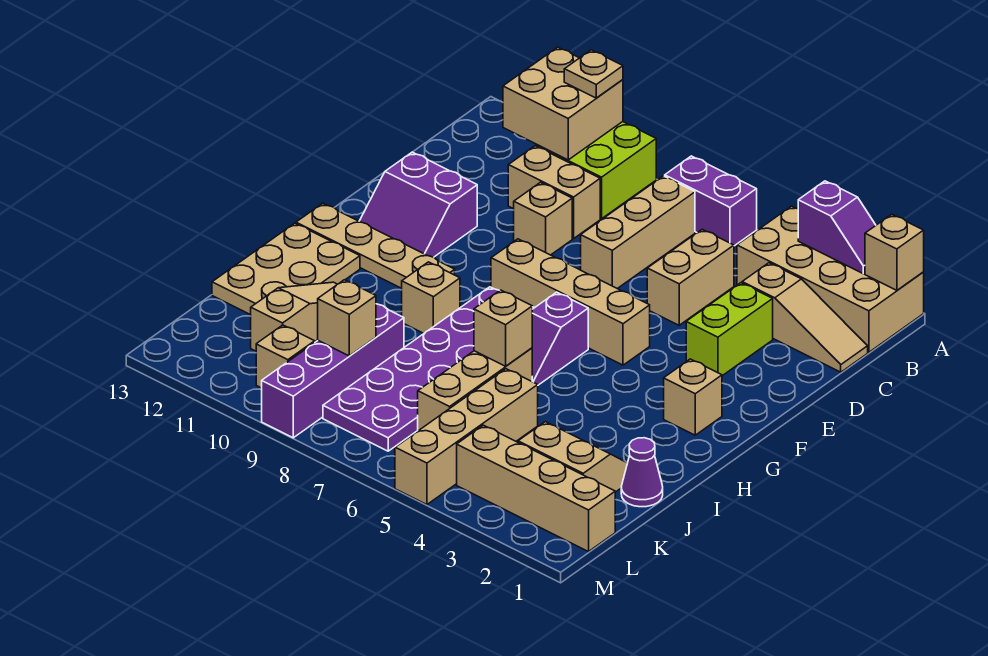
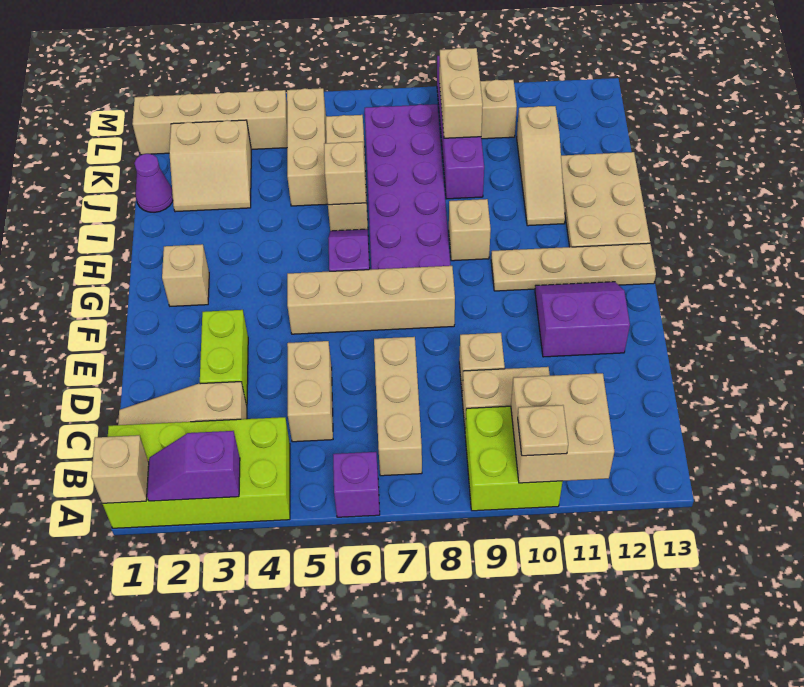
tan brick A1:B4 level 1 -> lime brick A1:B4 level 1
purple brick A6:A7 level 1 -> purple brick A6 level 1
tan brick J5:M5 level 1 -> tan brick J5:L5 level 1
tan brick K9 level 2 -> tan brick K9:L9 level 2

